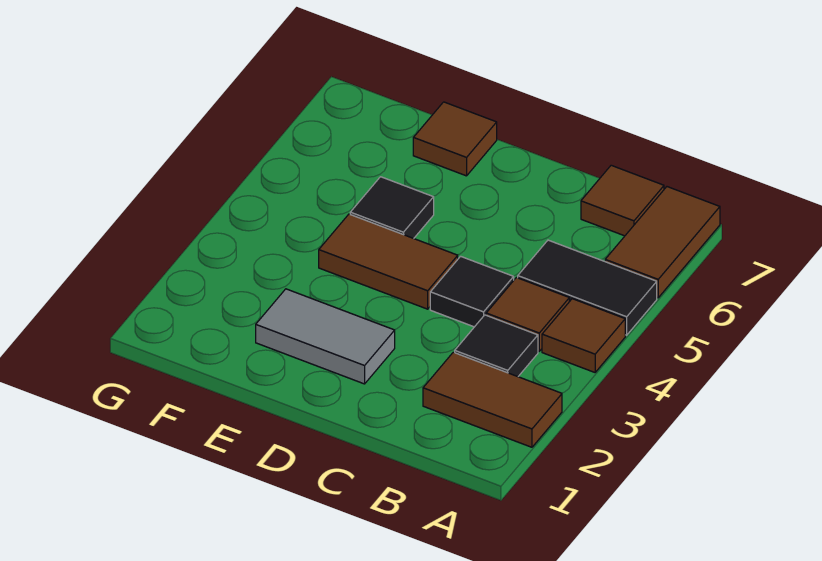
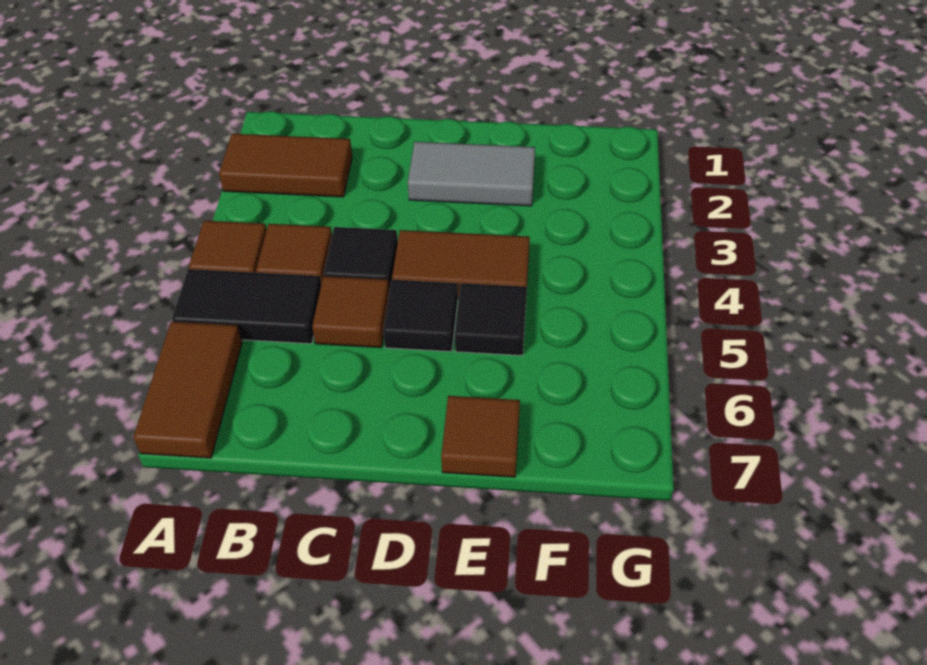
black tile B3 level 1 -> black tile D5 level 1
brown tile B7 level 1 -> brown tile C5 level 1

